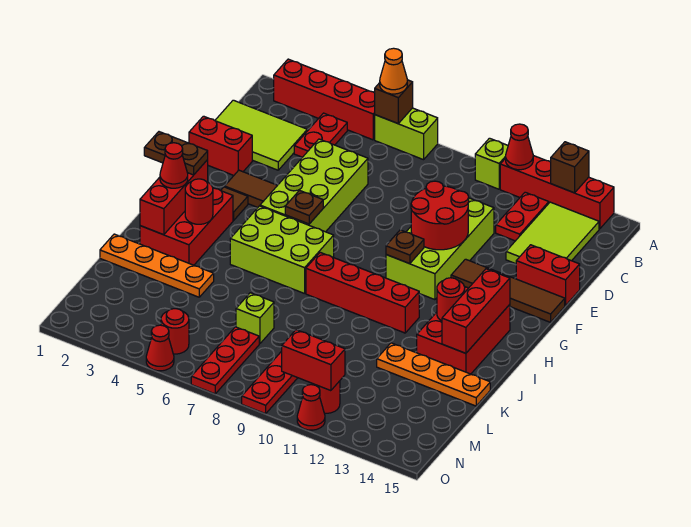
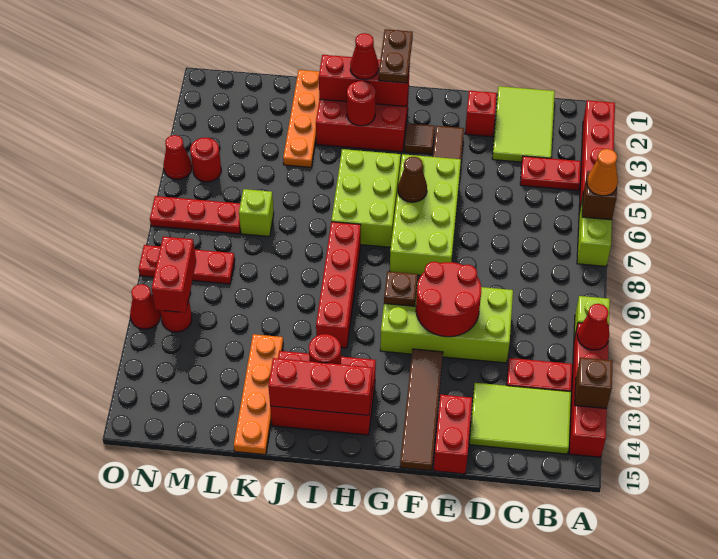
lime brick D5:G6 level 1 -> lime brick F5:G8 level 1
red brick E1:E2 level 1 -> red brick E2 level 1
brown plate G6 level 2 -> brown cone G6 level 2

